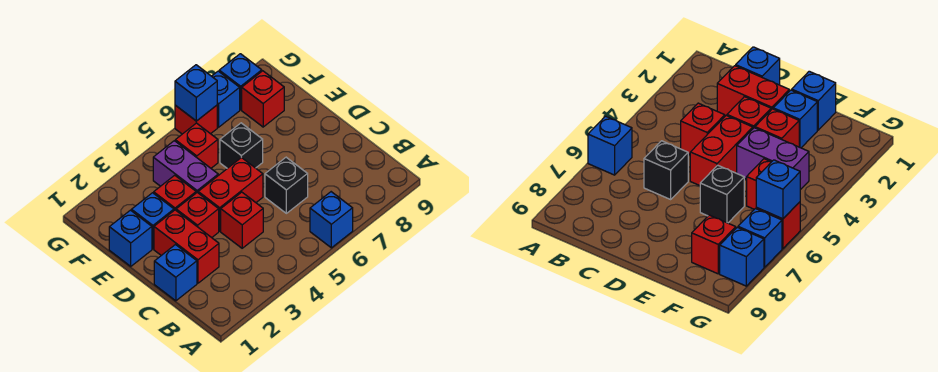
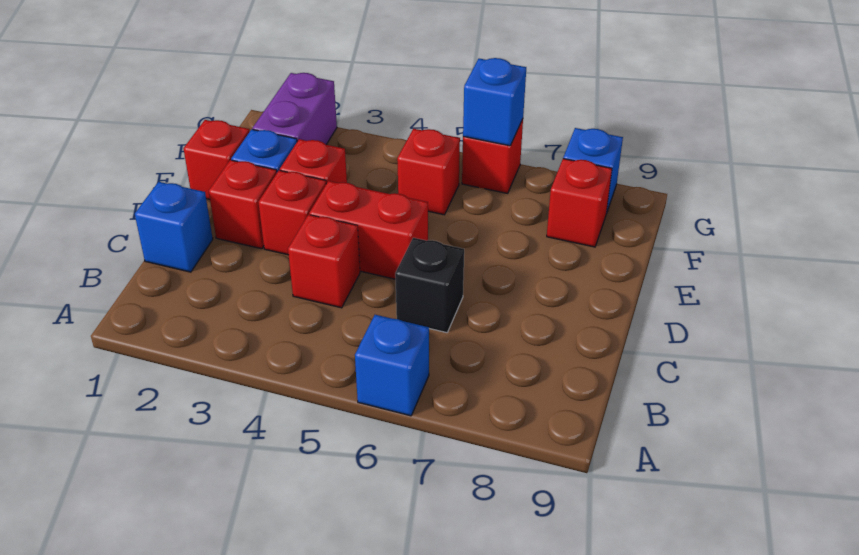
red brick C2:D2 level 1 -> red brick D2 level 1
blue brick E1 level 1 -> red brick E1 level 1
purple brick E4:F4 level 1 -> purple brick F2:G2 level 1
black brick E6 level 1 -> none
blue brick G7 level 1 -> none

